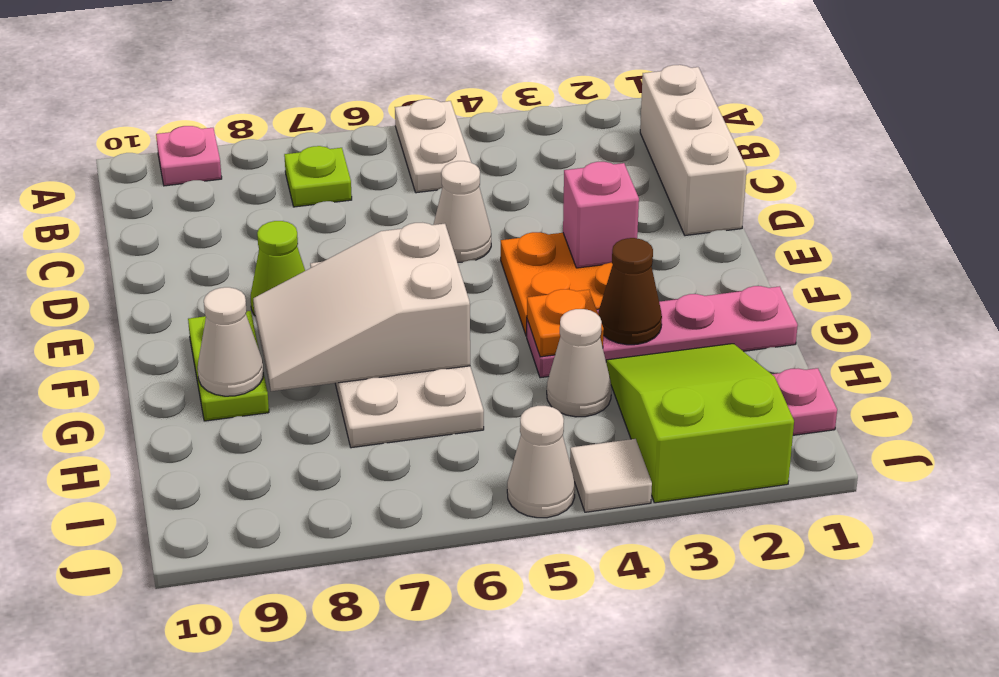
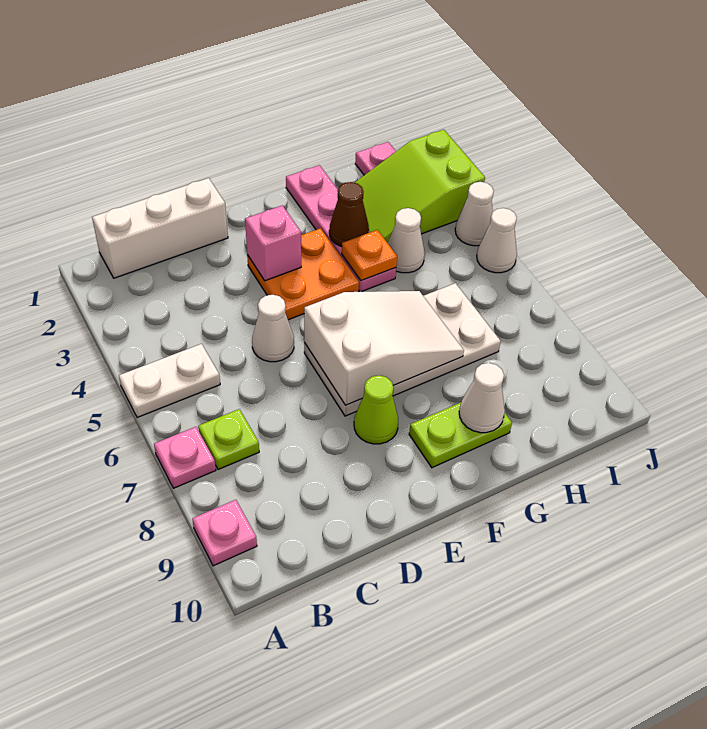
none -> pink plate A7 level 1
white slope F6:G8 level 2 top 6 -> white slope E6:G7 level 2 top E
white tile J4 level 1 -> white cone J4 level 1

